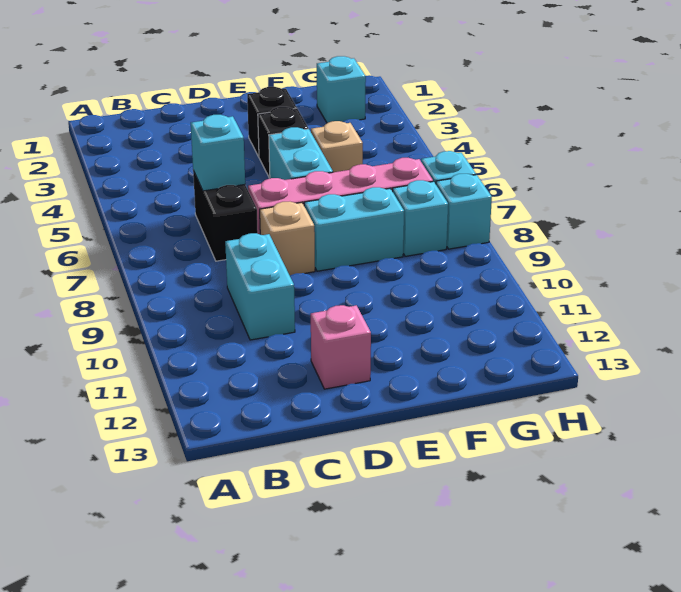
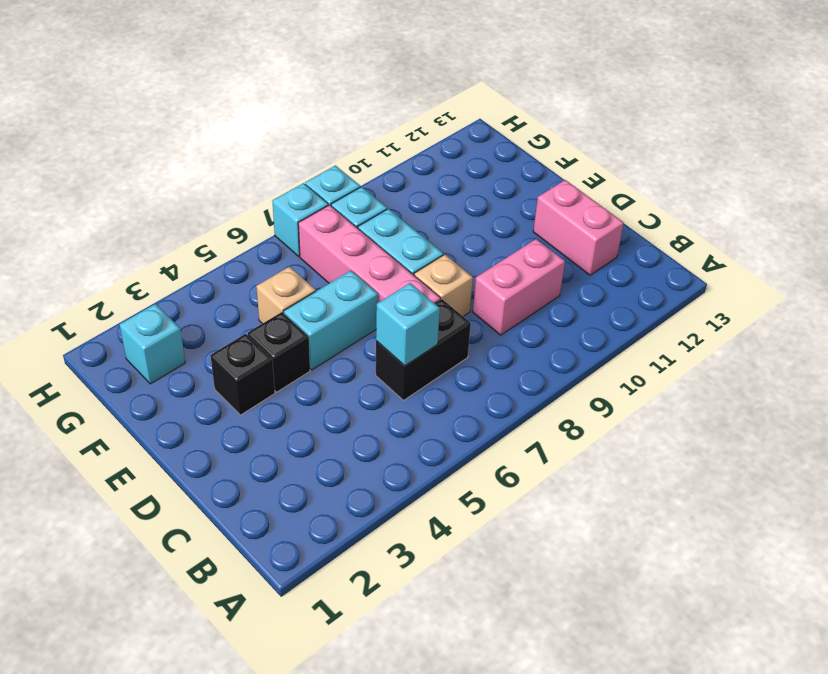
cyan brick C9:C10 level 1 -> pink brick C9:C10 level 1
pink brick D12 level 1 -> pink brick C12:D12 level 1

